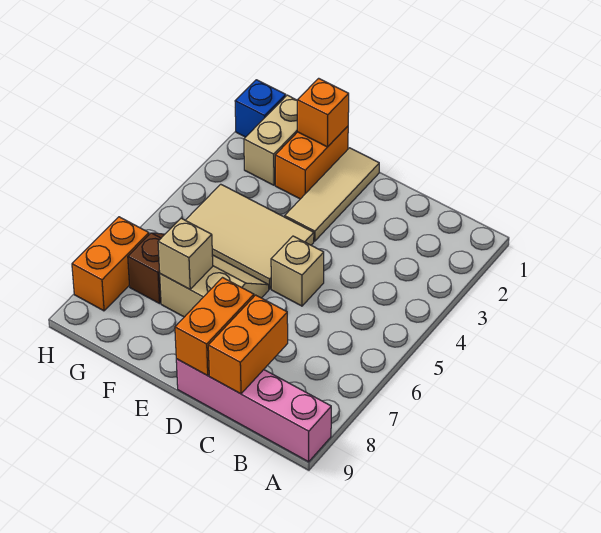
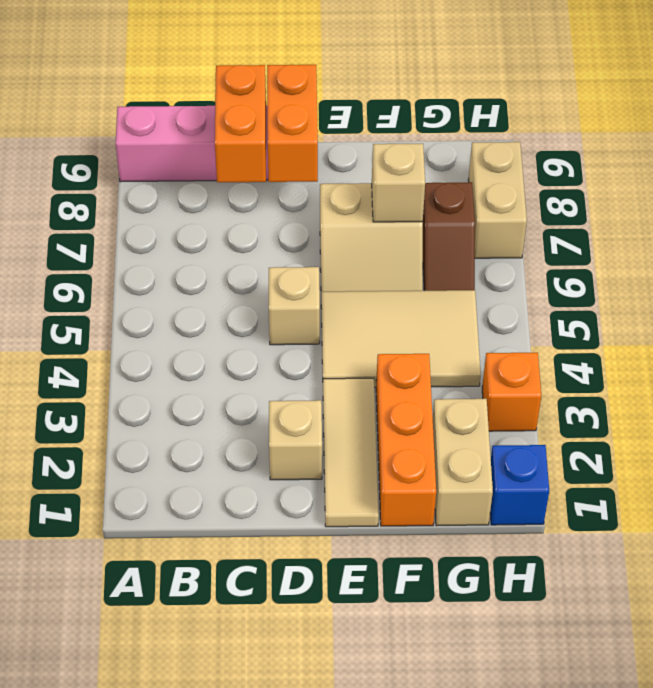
none -> tan brick D2 level 1
orange brick F1:F2 level 1 -> orange brick F1:F3 level 1
orange brick F1 level 2 -> orange brick H3 level 1
orange brick H7:H8 level 1 -> tan brick H7:H8 level 1

